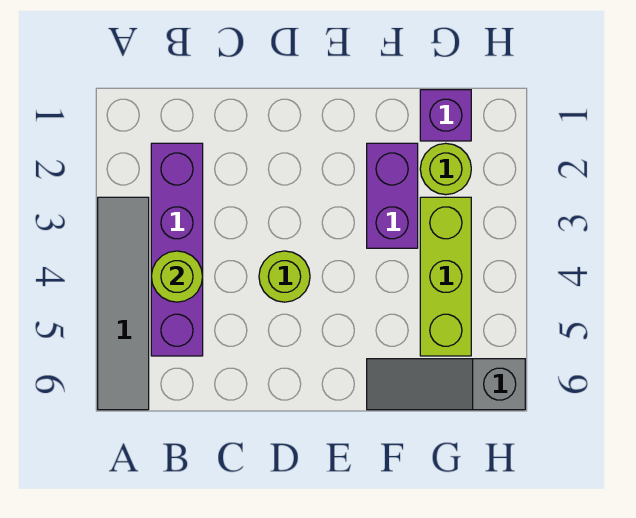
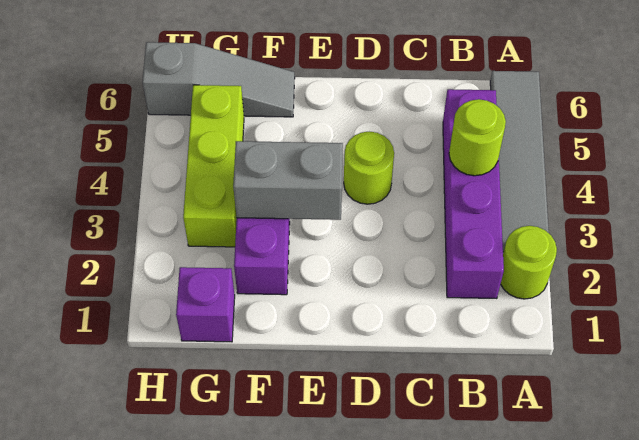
none -> grey brick E3:F3 level 2
lime round brick G2 level 1 -> lime round brick A2 level 1

